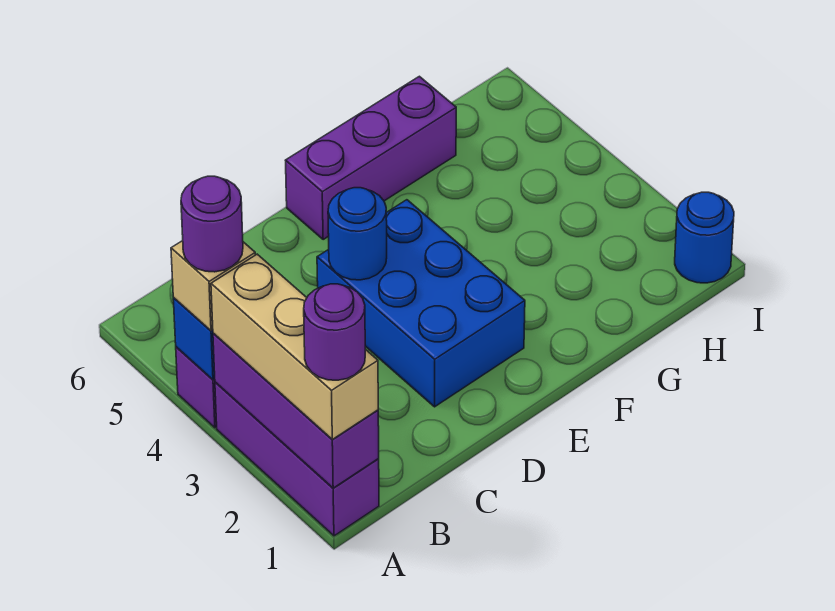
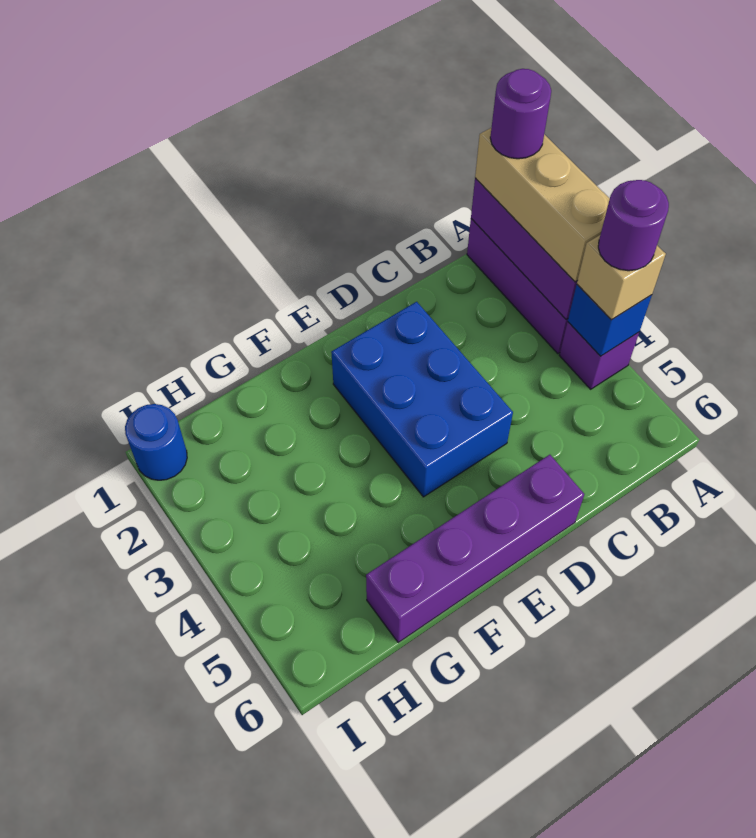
blue round brick D4 level 2 -> none
purple brick E6:G6 level 1 -> purple brick D6:G6 level 1

